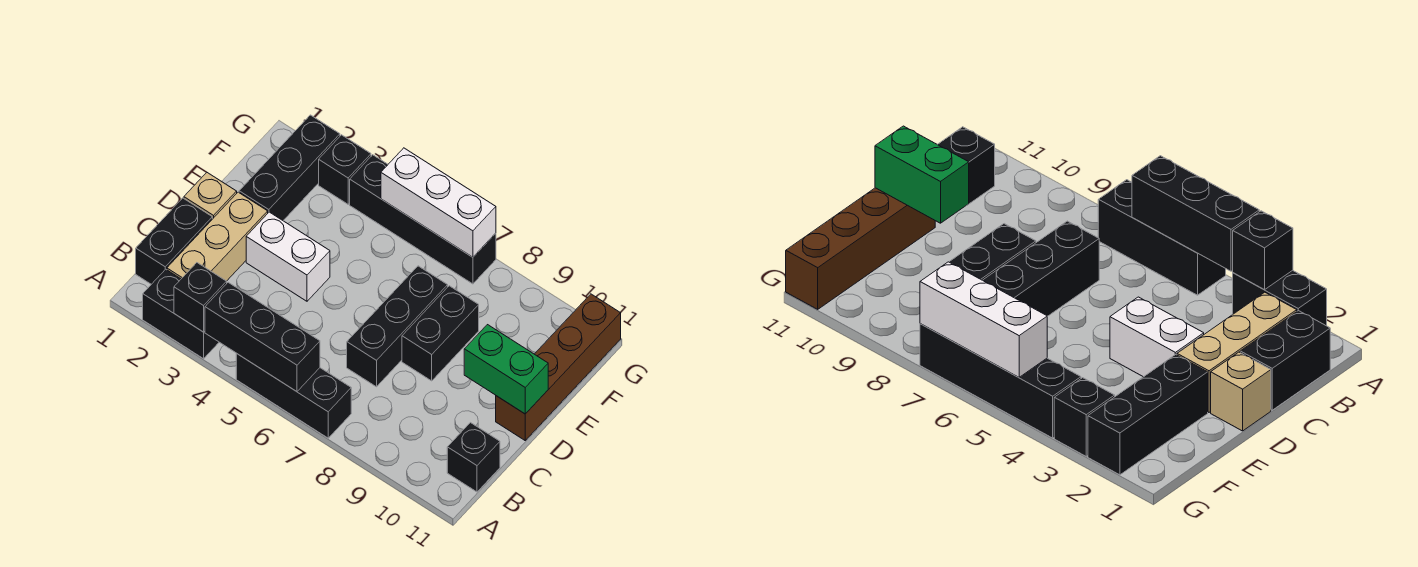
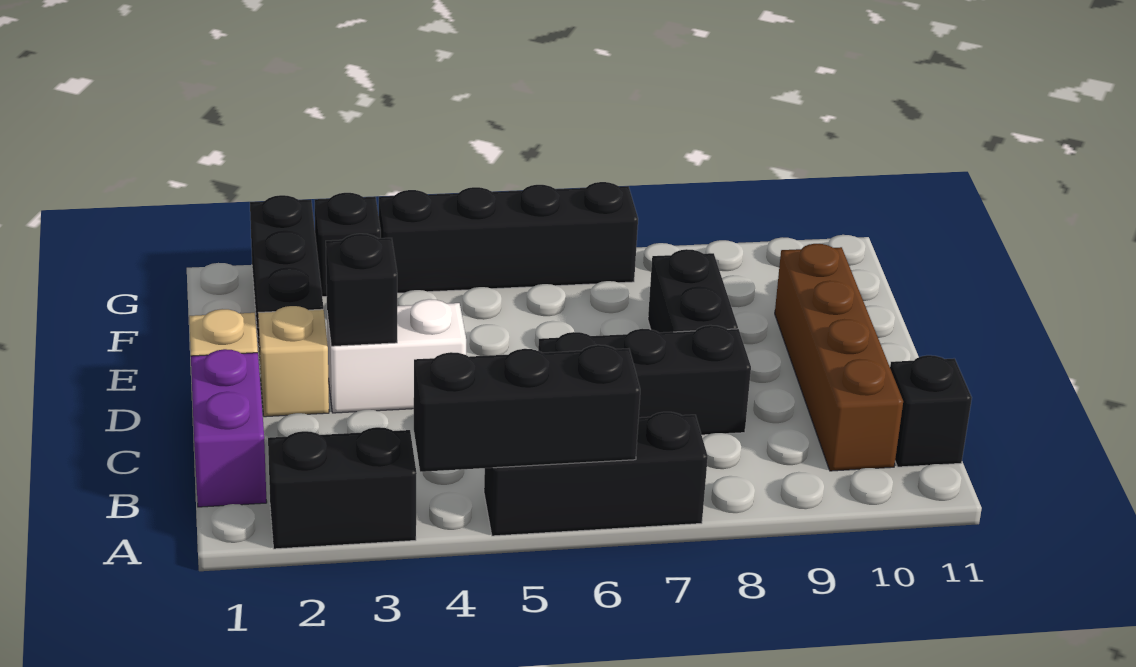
black brick A3 level 2 -> black brick D3 level 2
black brick B1:C1 level 1 -> purple brick B1:C1 level 1
tan brick B2:D2 level 1 -> tan brick D2 level 1
black brick C7:E7 level 1 -> black brick C6:C8 level 1
green brick D10:D11 level 2 -> none
brown brick D11:G11 level 1 -> brown brick B10:E10 level 1
white brick G5:G7 level 2 -> none

